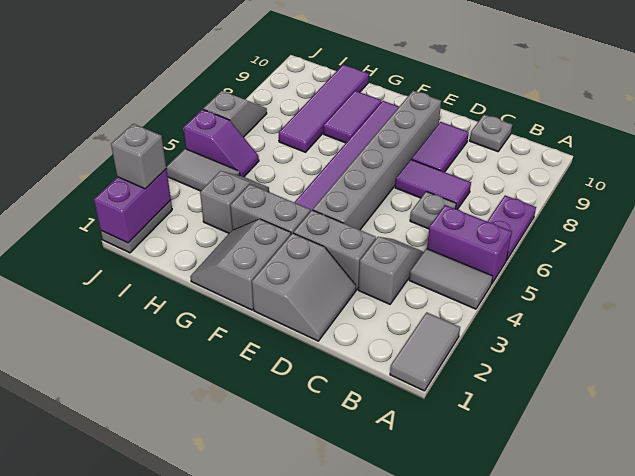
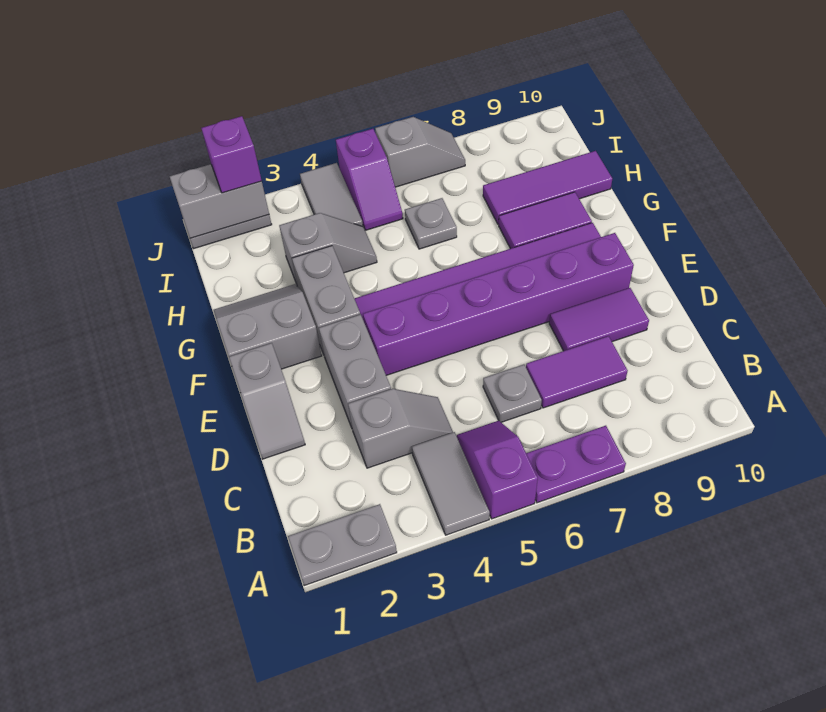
grey tile A1:A2 level 1 -> grey plate A1:A2 level 1
purple brick A5:B5 level 1 -> purple slope A5:B5 level 1 top A
purple tile C7:D7 level 1 -> purple tile C7:C8 level 1
grey plate C10 level 1 -> grey plate H6 level 1
grey slope D1:E2 level 1 top E -> grey slope D1:E1 level 1 top E
grey brick E4:E9 level 1 -> purple brick E4:E9 level 1
purple tile H7:H10 level 1 -> purple tile H8:H10 level 1
purple brick J1:J2 level 2 -> grey brick J1:J2 level 2
grey brick J2 level 3 -> purple brick J2 level 3

